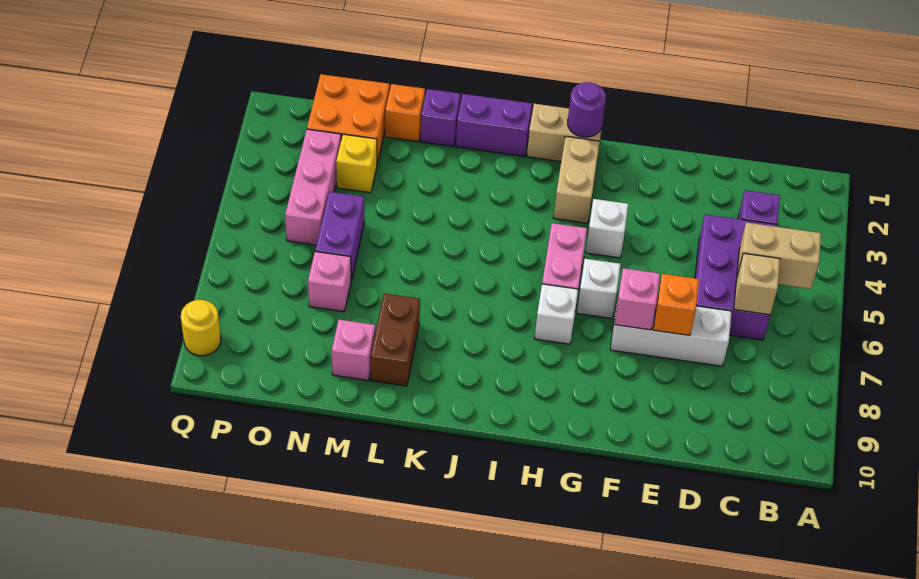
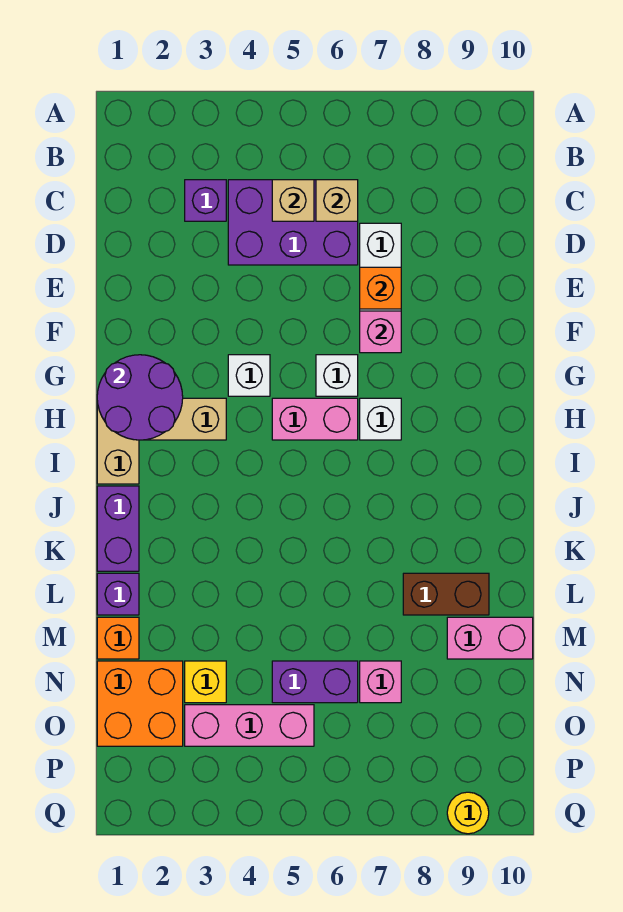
tan brick B5:C5 level 2 -> tan brick C5 level 2
purple round brick H1 level 2 -> purple round brick G1:H2 level 2
pink brick M9 level 1 -> pink brick M9:M10 level 1

